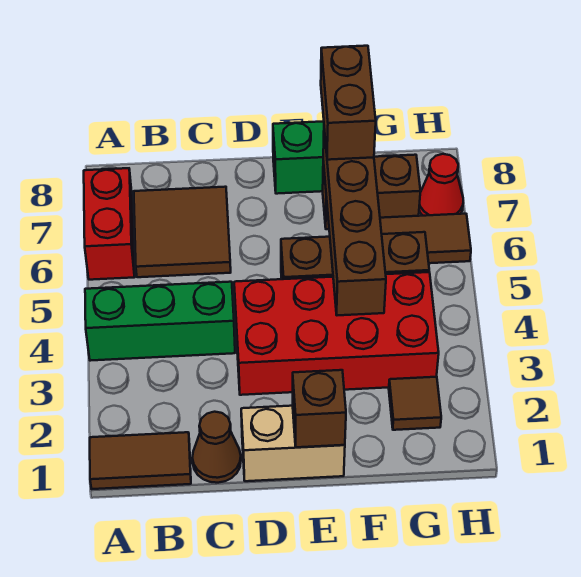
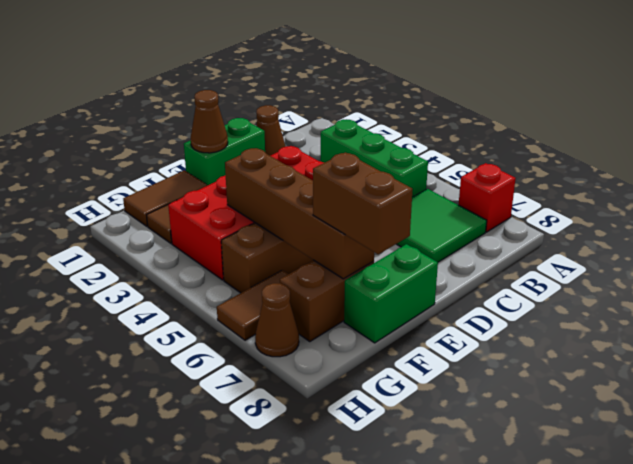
brown tile A1:B1 level 1 -> brown tile F1:G1 level 1
green brick A4:C4 level 1 -> green brick B3:B5 level 1
red brick A6:A7 level 1 -> red brick A7 level 1
brown tile B6:C7 level 1 -> green tile B6:C7 level 1
tan brick D1:E1 level 1 -> green brick D1:E1 level 1
brown brick E1 level 2 -> brown cone E1 level 2
red cone H7 level 1 -> brown cone H7 level 1

